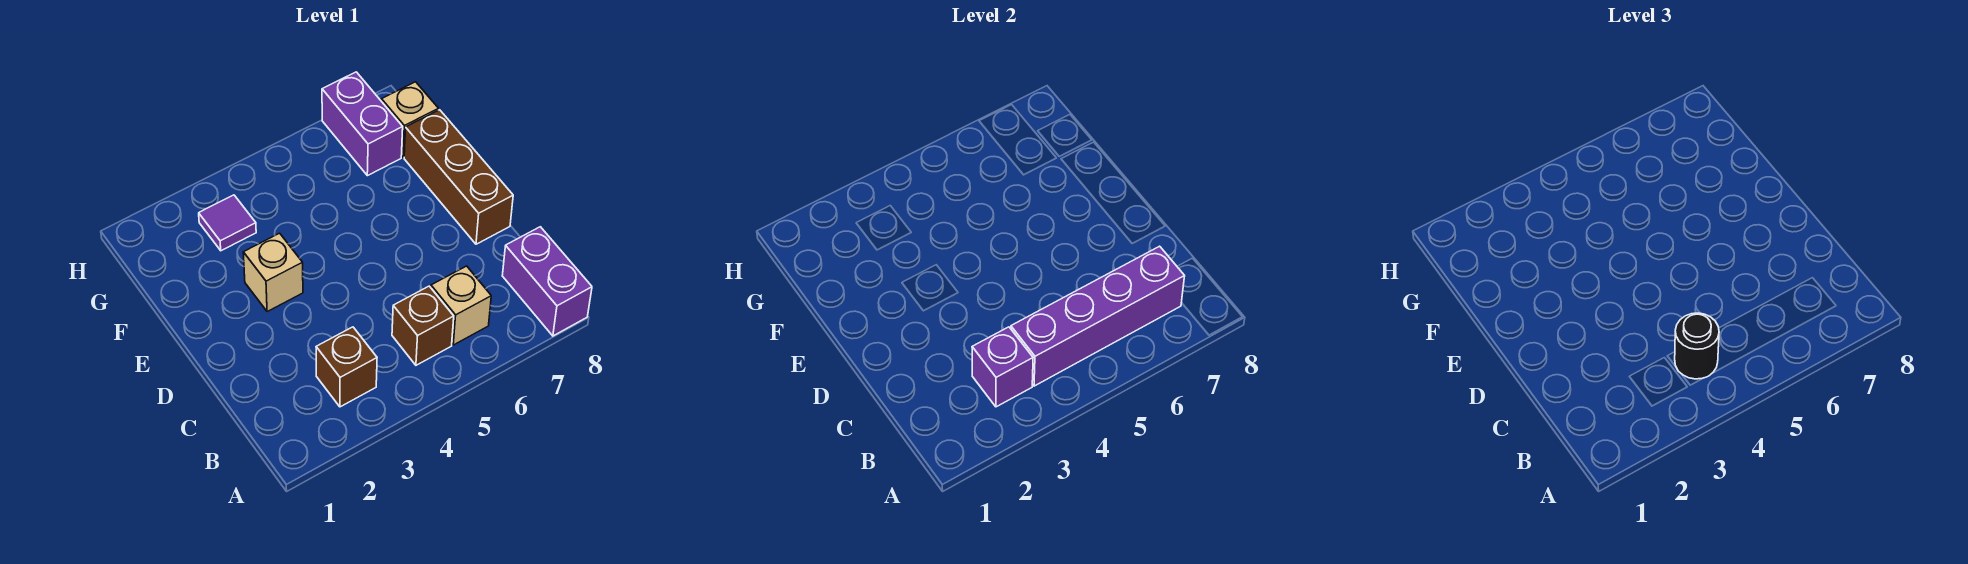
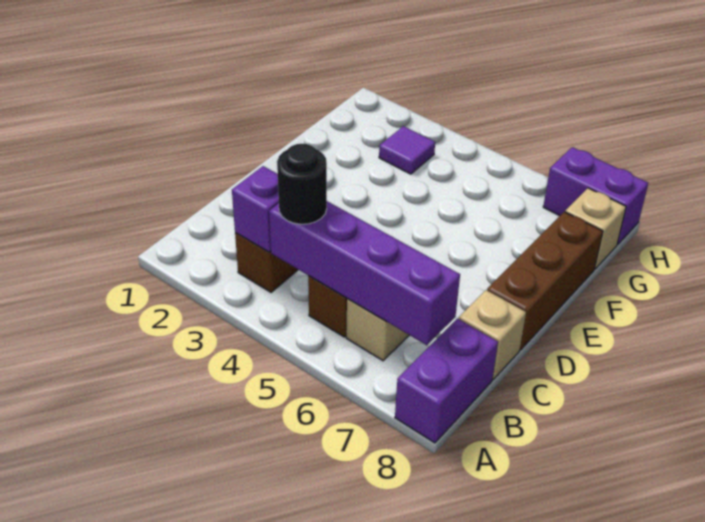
tan brick E3 level 1 -> tan brick C8 level 1
purple brick G7:H7 level 1 -> purple brick H7:H8 level 1

